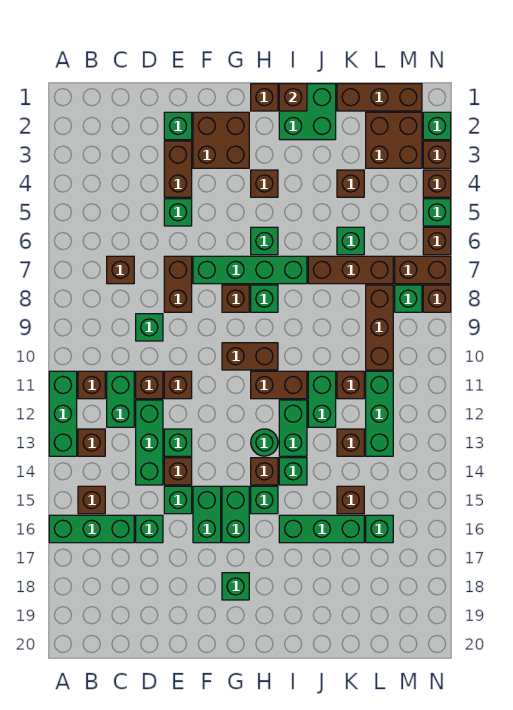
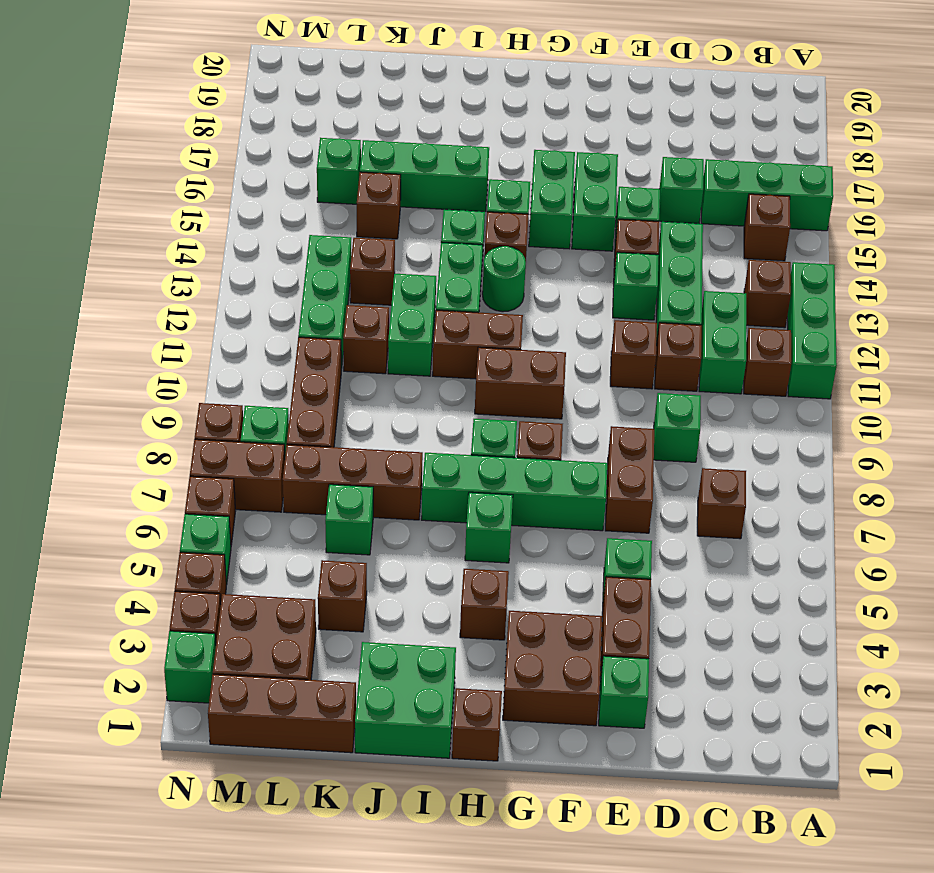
green brick G18 level 1 -> none
brown brick I1 level 2 -> none

